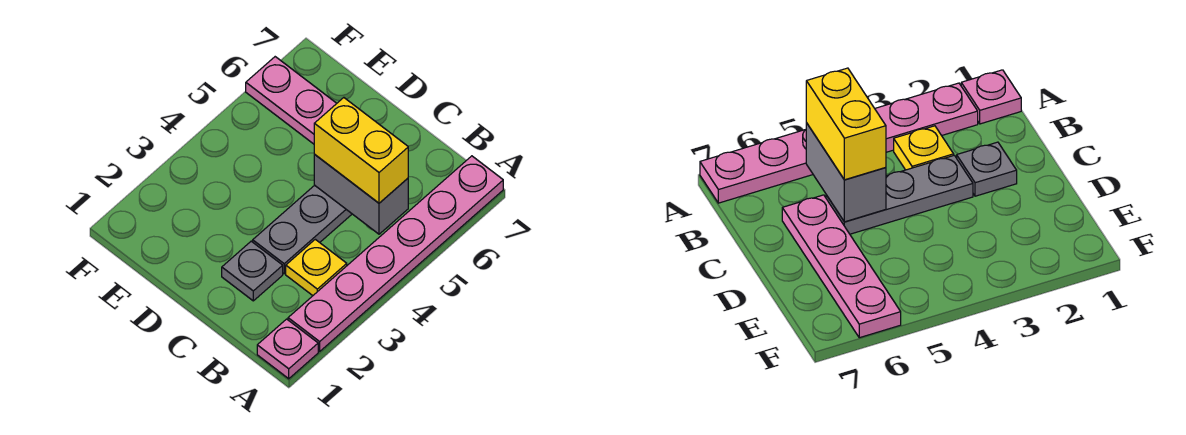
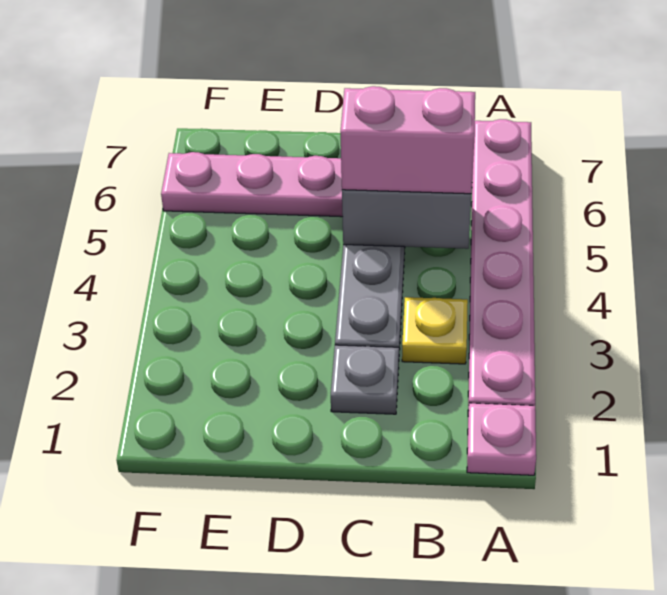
yellow brick B5:C5 level 3 -> pink brick B5:C5 level 3

